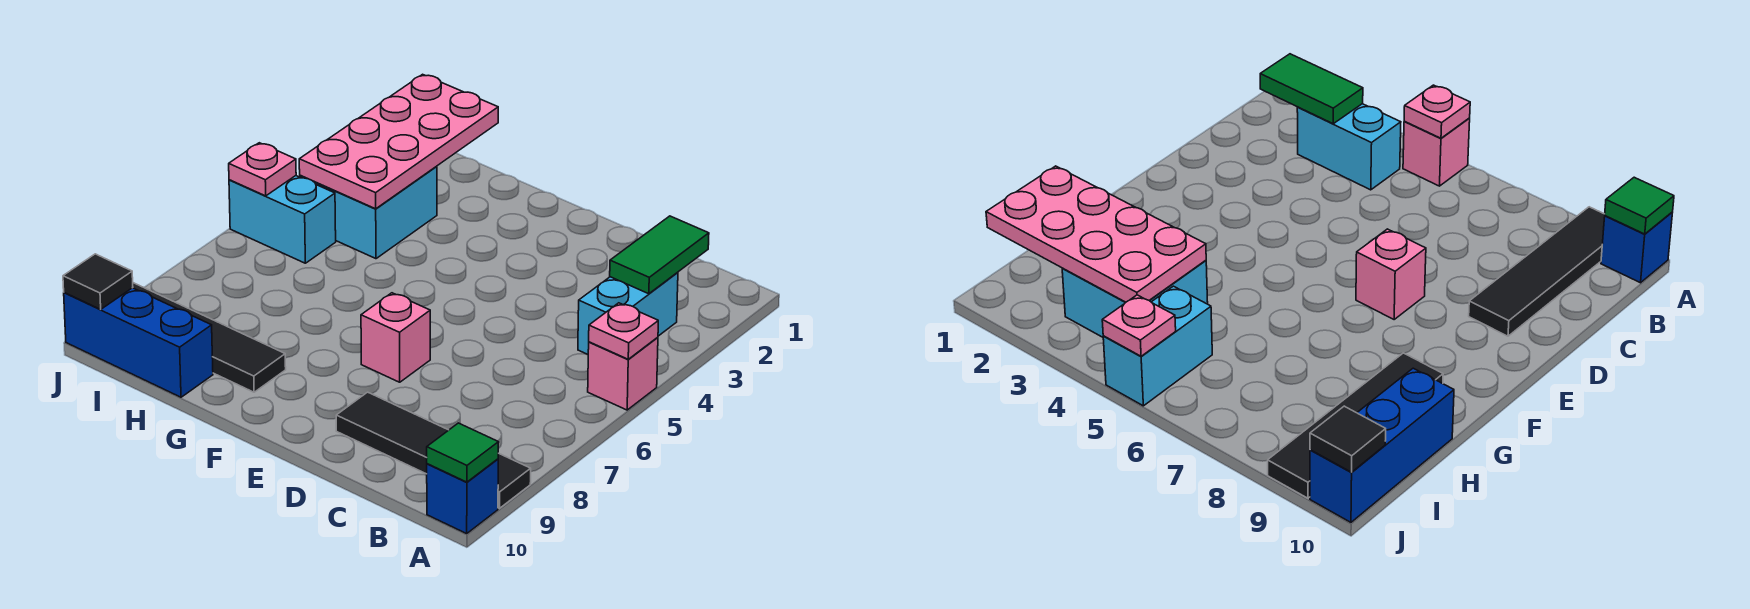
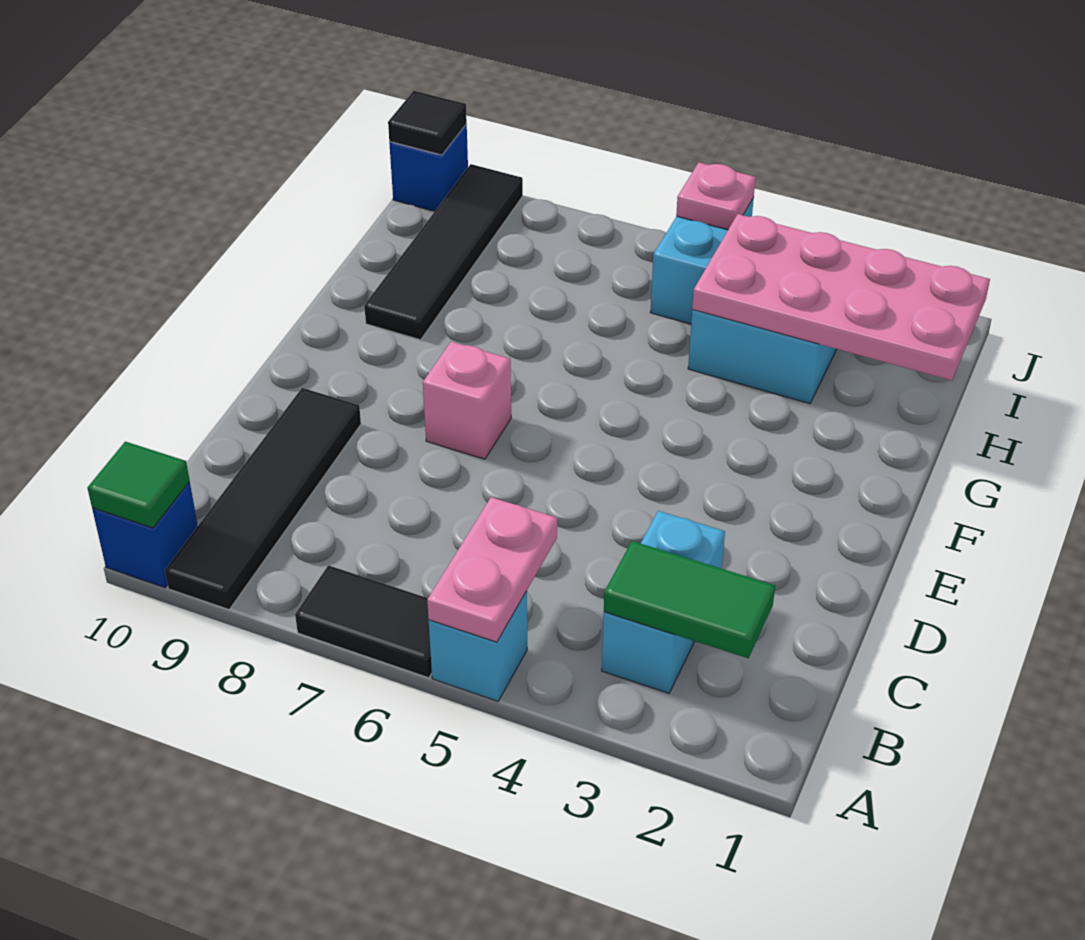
pink brick A5 level 1 -> cyan brick A5 level 1
pink plate A5 level 2 -> pink plate A5:B5 level 2
none -> black tile A6:A7 level 1
cyan brick B3:B4 level 1 -> cyan brick B3:C3 level 1
blue brick H10:J10 level 1 -> blue brick J10 level 1

